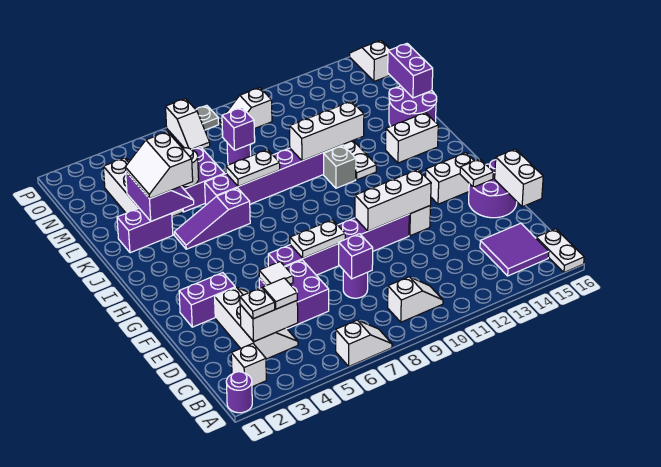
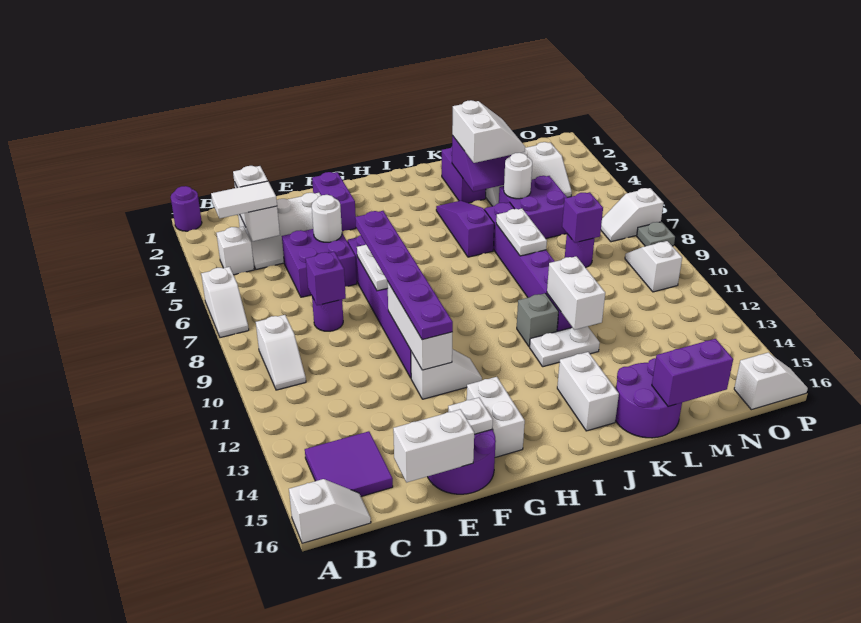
white plate A16:B16 level 1 -> white slope A16:B16 level 1 top A
white brick B2 level 1 -> white brick B4 level 1
white tile C4 level 3 -> white tile B4:C4 level 3
white tile E5 level 2 -> white round brick E5 level 2
none -> purple plate F7:F12 level 3
white slope K3:L4 level 3 top 4 -> white slope K3:L4 level 3 top K
white brick K10:K12 level 2 -> white brick K11:K12 level 2

